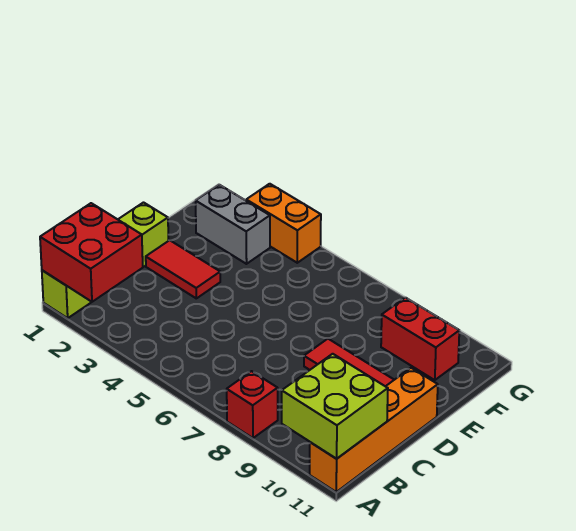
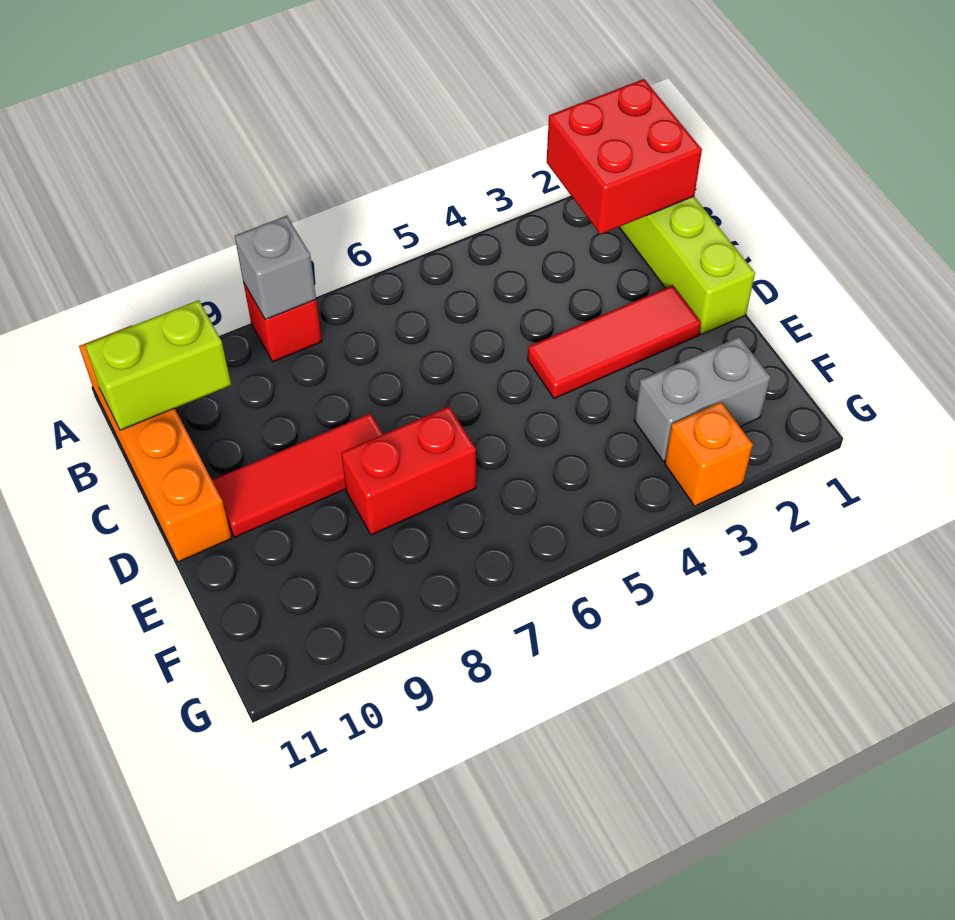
none -> grey brick A8 level 2
lime brick A10:B11 level 2 -> lime brick B10:B11 level 2
red tile D2:D3 level 1 -> red tile D2:D4 level 1
red brick F9:F10 level 1 -> red brick E7:E8 level 1
orange brick G3:G4 level 1 -> orange brick G3 level 1

